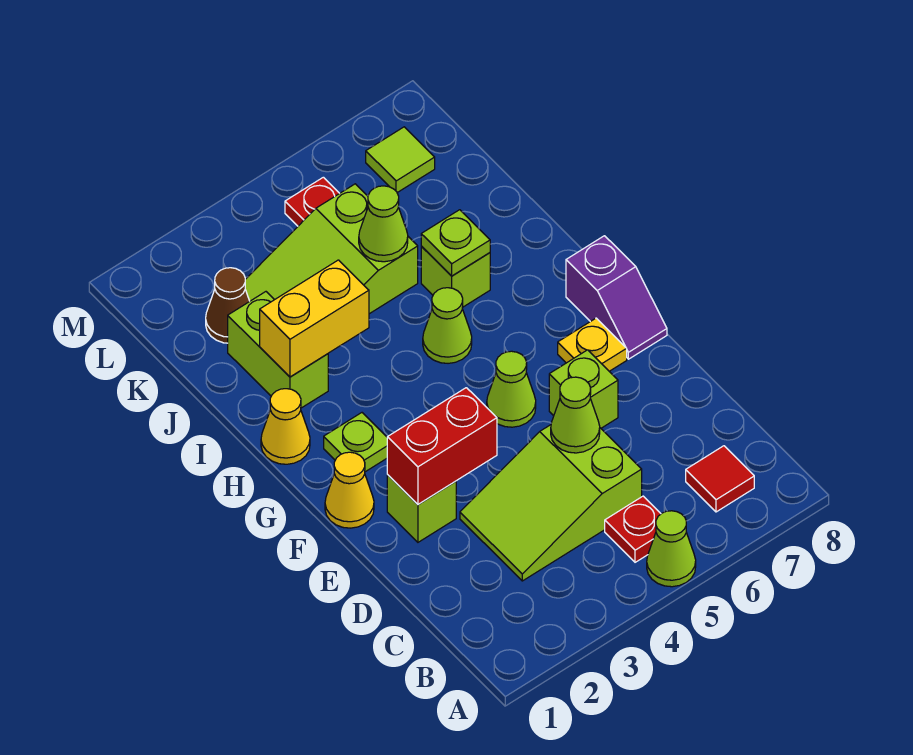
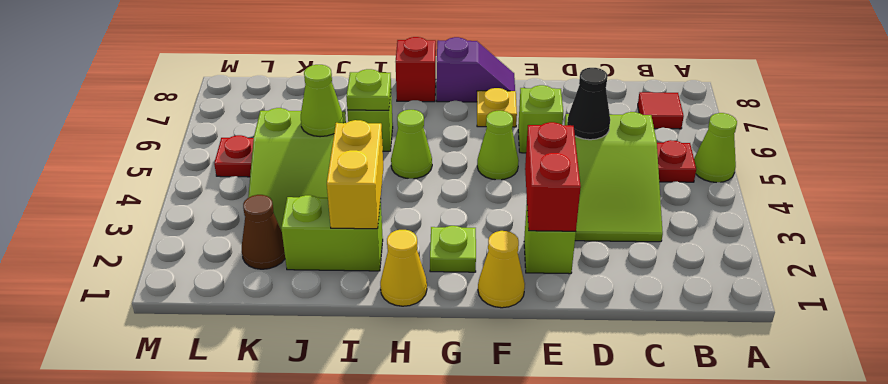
lime cone D5 level 2 -> black cone D5 level 2
none -> red brick H8 level 1
lime tile L7 level 1 -> none

